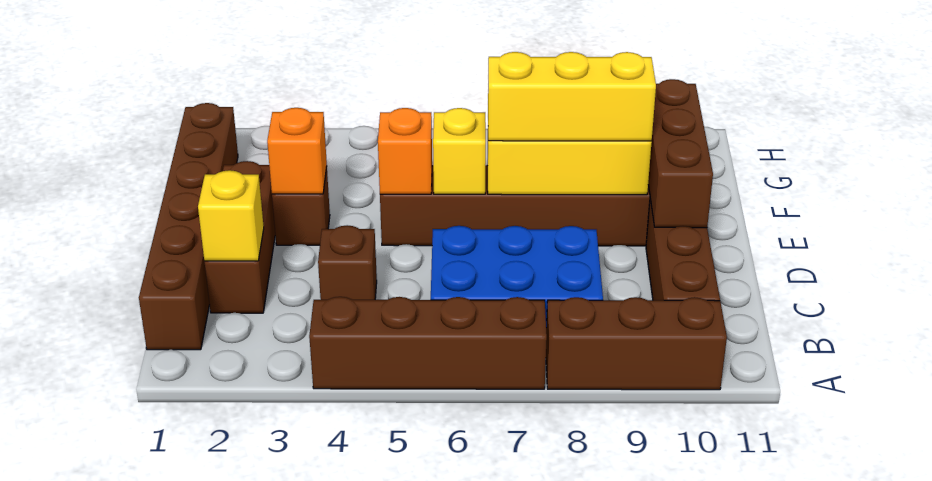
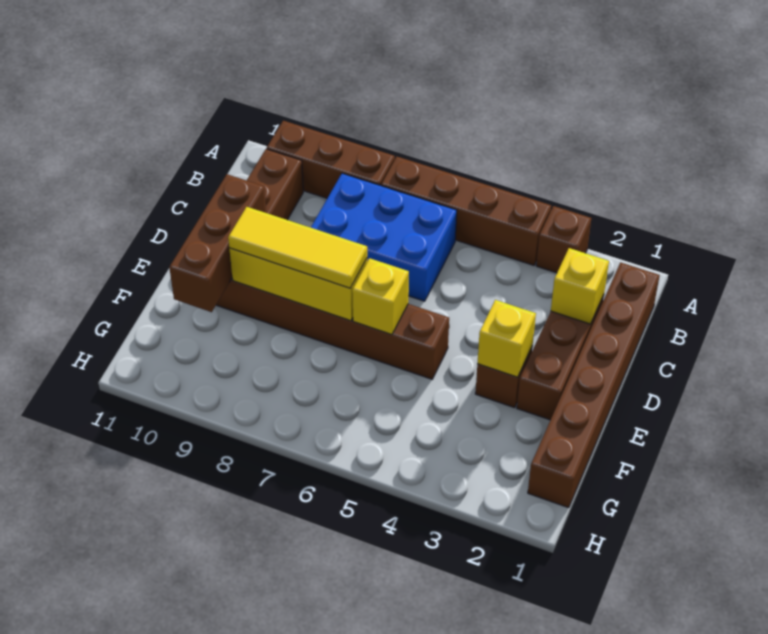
brown brick C4 level 1 -> brown brick A3 level 1
orange brick E3 level 2 -> yellow brick E3 level 2
orange brick E5 level 2 -> none
yellow brick E7:E9 level 3 -> yellow tile E7:E9 level 3

